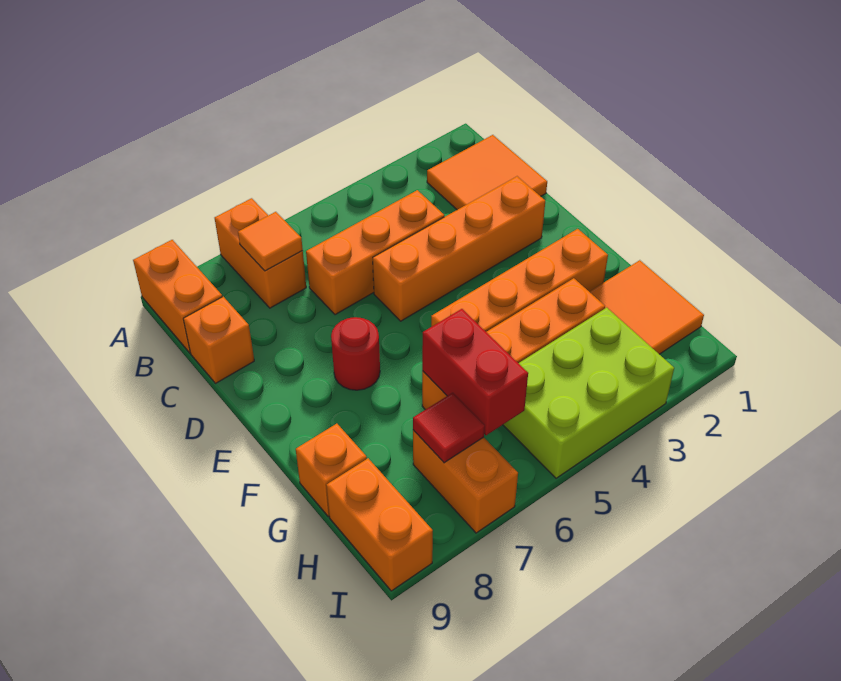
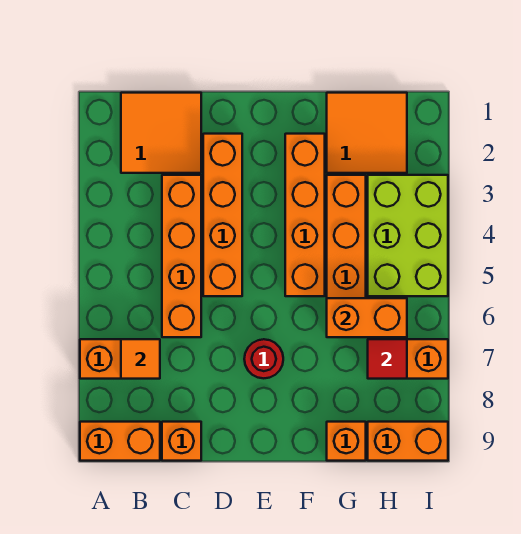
orange brick C4:C6 level 1 -> orange brick C3:C6 level 1
red brick G6:H6 level 2 -> orange brick G6:H6 level 2

